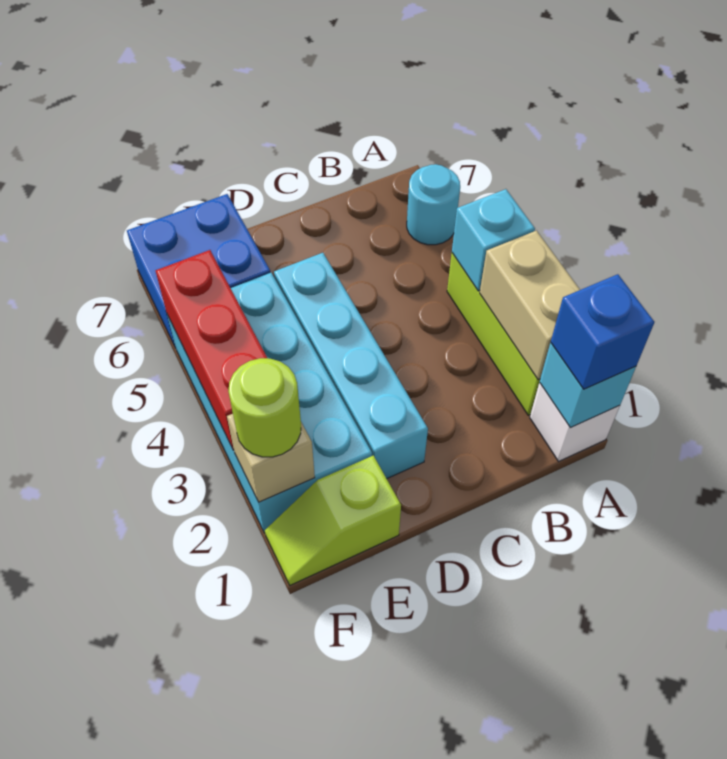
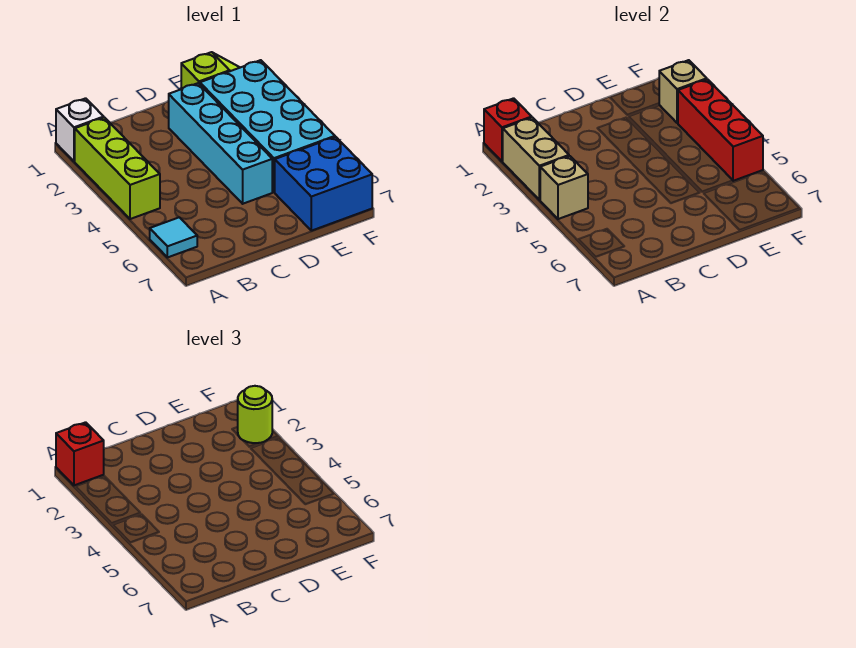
cyan brick A1 level 2 -> red brick A1 level 2
blue brick A1 level 3 -> red brick A1 level 3
cyan brick A4 level 2 -> tan brick A4 level 2
cyan round brick A6 level 1 -> cyan tile A6 level 1

